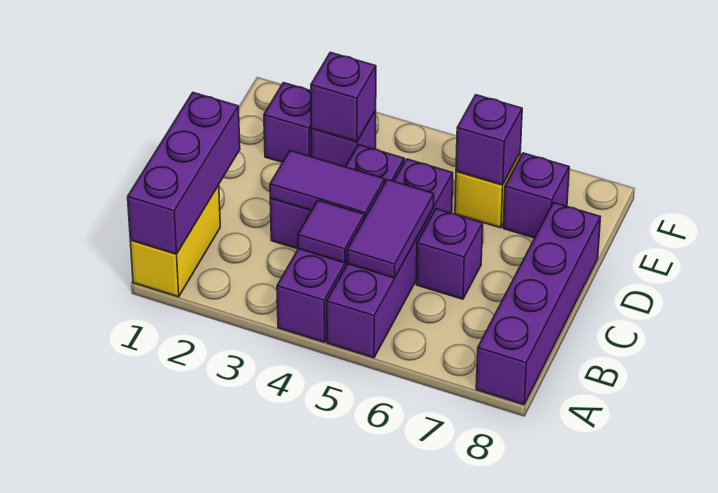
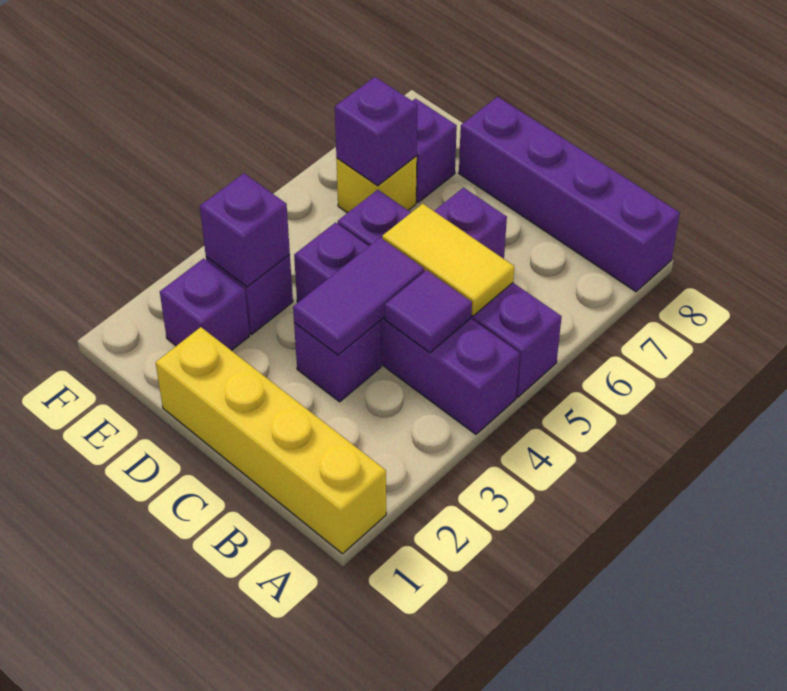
yellow brick A1:B1 level 1 -> yellow brick A1:D1 level 1
purple brick A1:C1 level 2 -> none
purple tile B5:C5 level 2 -> yellow tile B5:C5 level 2

